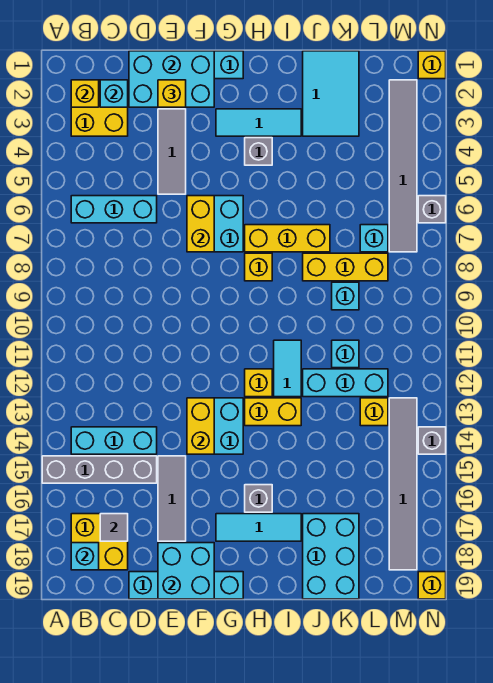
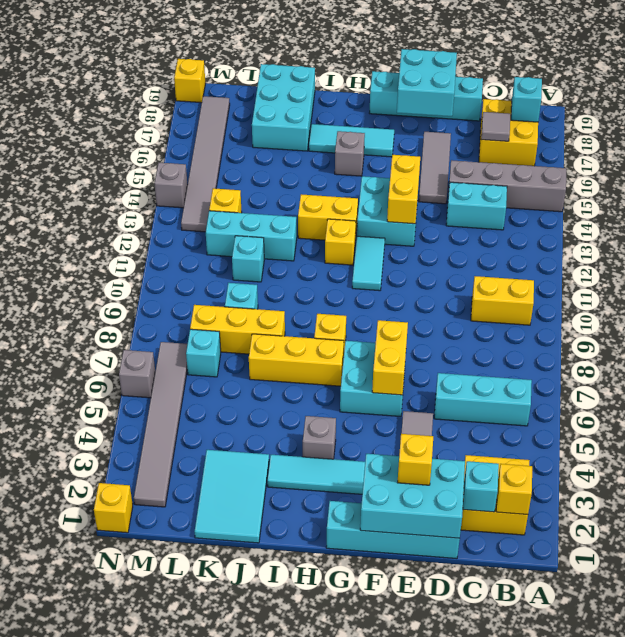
none -> yellow brick B10:C10 level 1
cyan brick B14:D14 level 1 -> cyan brick C14:D14 level 1
cyan tile I11:I12 level 1 -> cyan tile G11:G12 level 1

